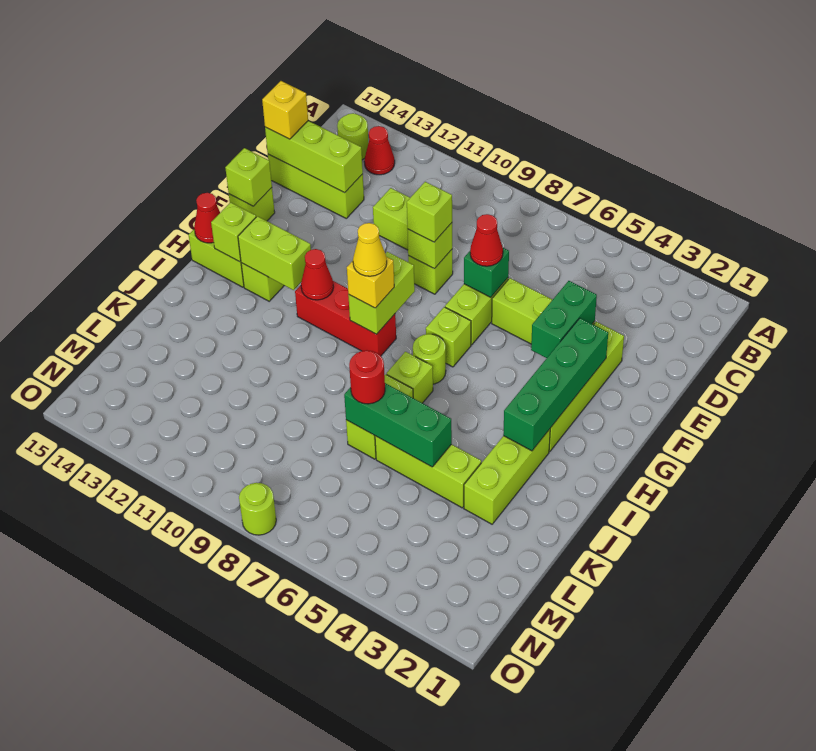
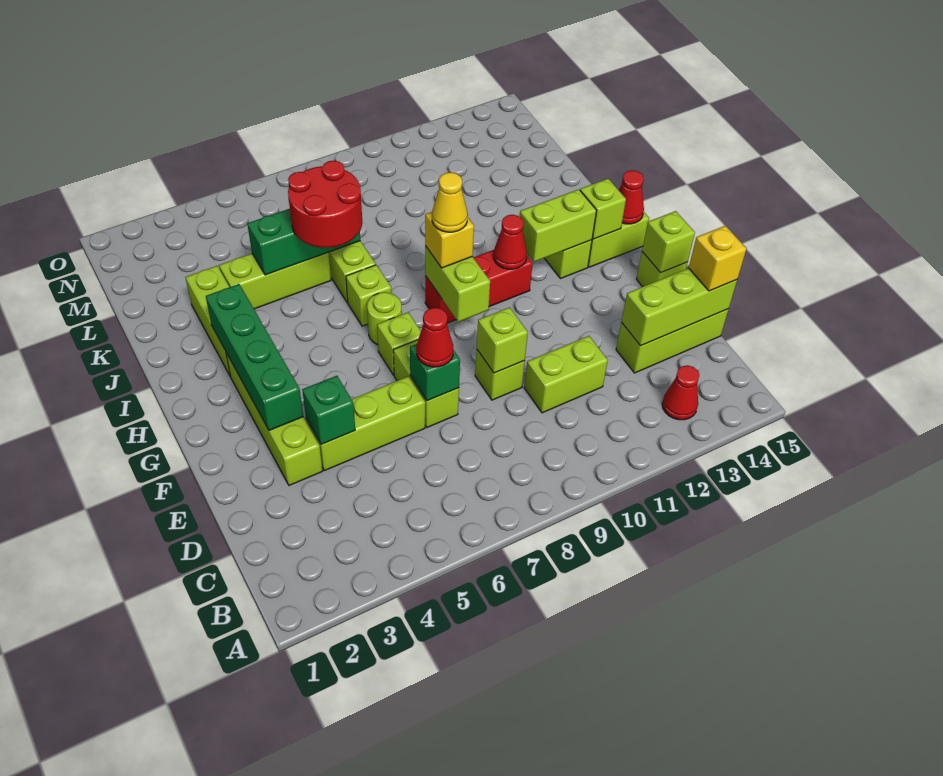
lime round brick B14 level 1 -> none
green brick E4:F4 level 2 -> green brick E4 level 2
lime brick E9 level 3 -> none
red round brick K7 level 3 -> red round brick J6:K7 level 3
lime round brick O8 level 1 -> none

